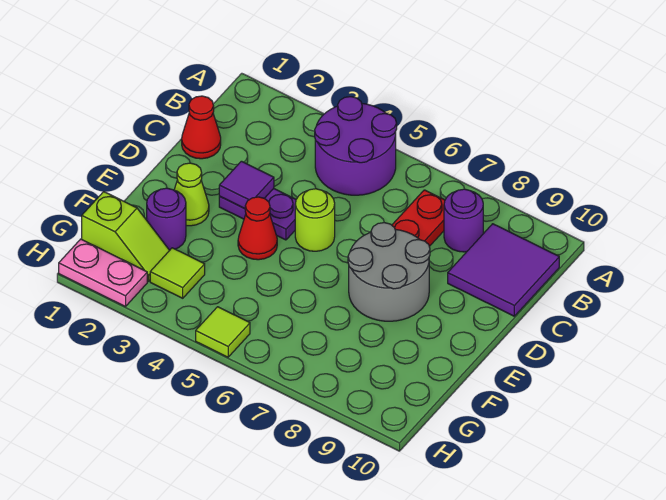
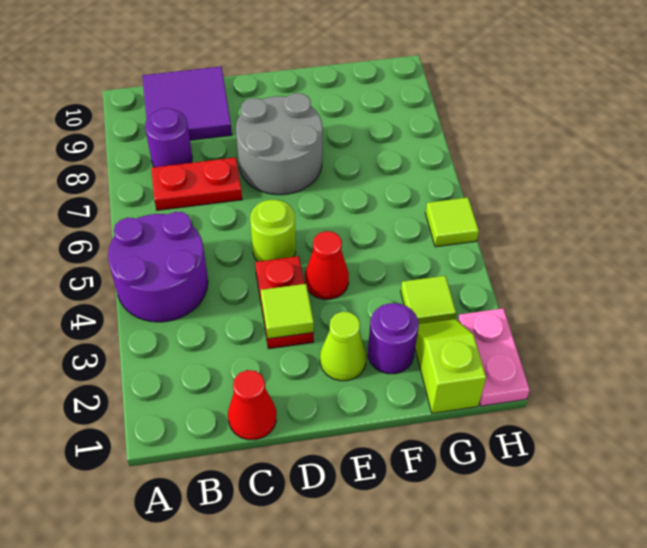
purple plate D3:D4 level 1 -> red plate D3:D4 level 1
purple tile D3 level 2 -> lime tile D3 level 2

